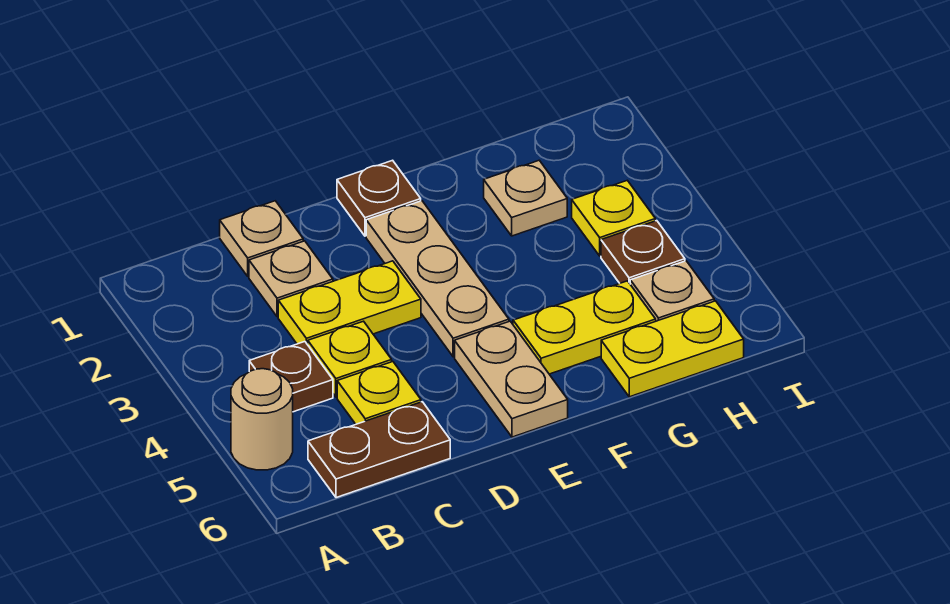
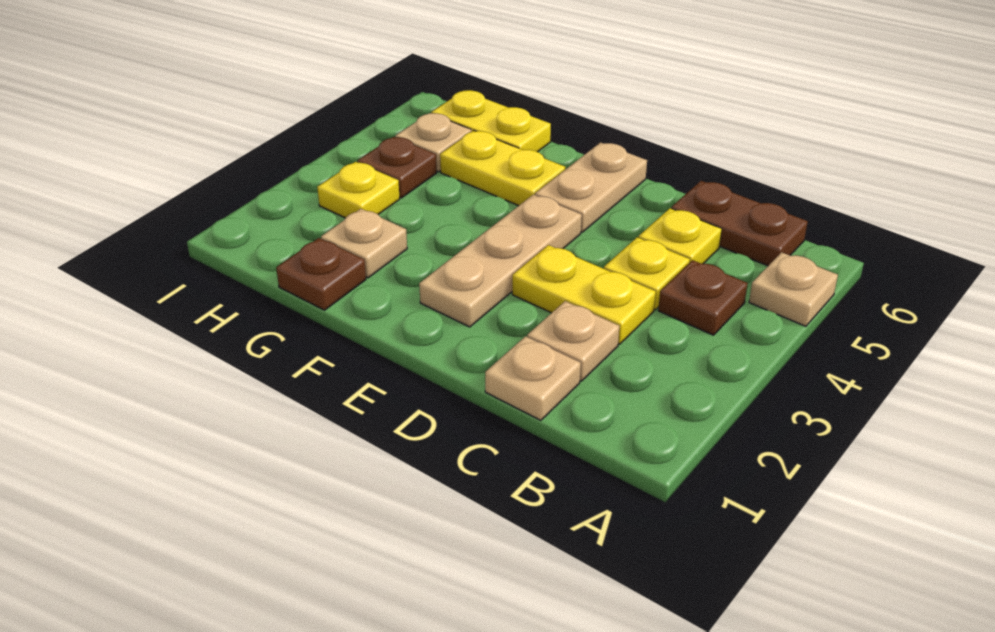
tan round brick A5 level 1 -> tan plate A5 level 1
brown plate E1 level 1 -> brown plate G1 level 1

